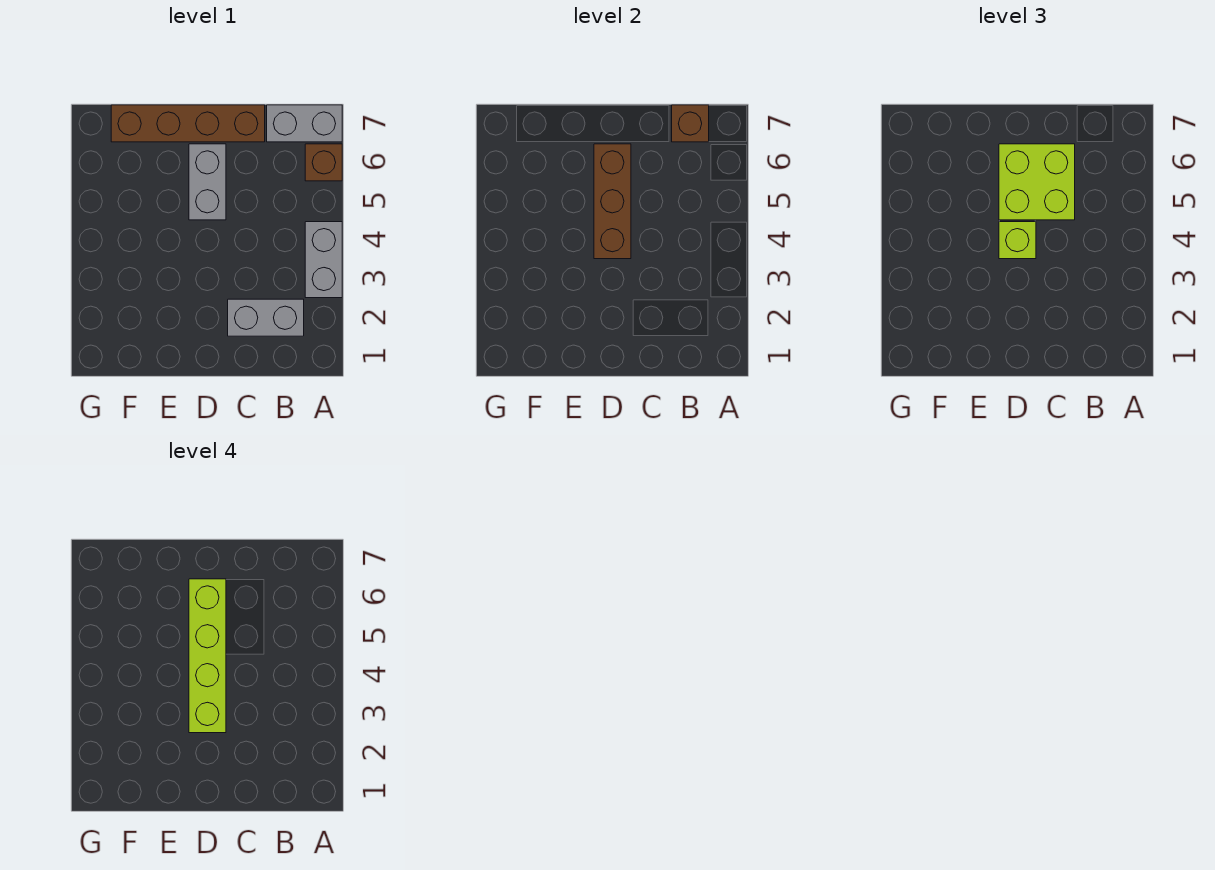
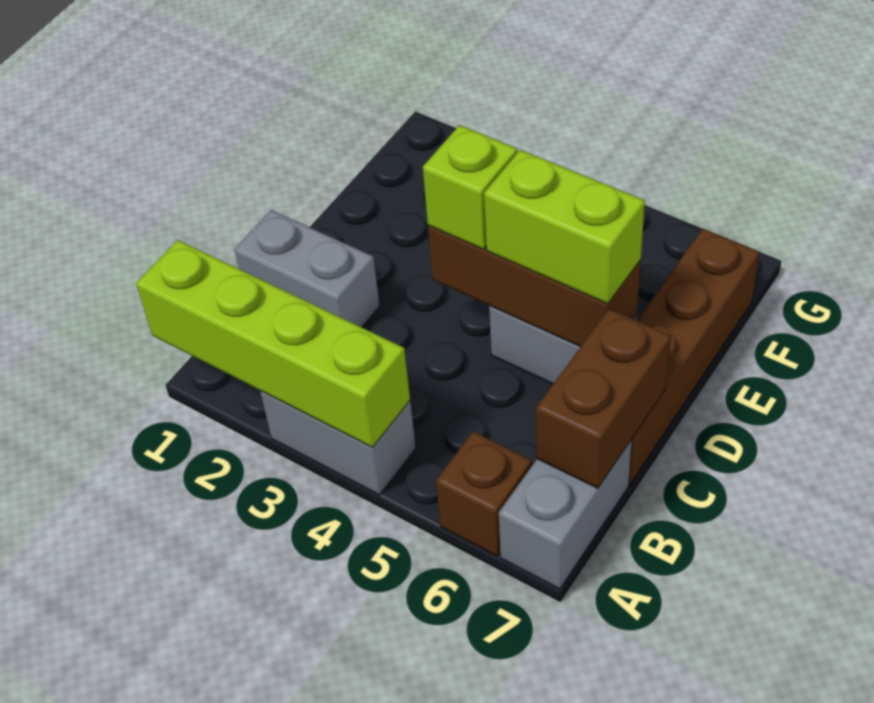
grey brick B2:C2 level 1 -> grey brick C1:C2 level 1
brown brick B7 level 2 -> brown brick B7:C7 level 2
lime brick C5:D6 level 3 -> lime brick D5:D6 level 3
lime brick D3:D6 level 4 -> lime brick A1:A4 level 2

